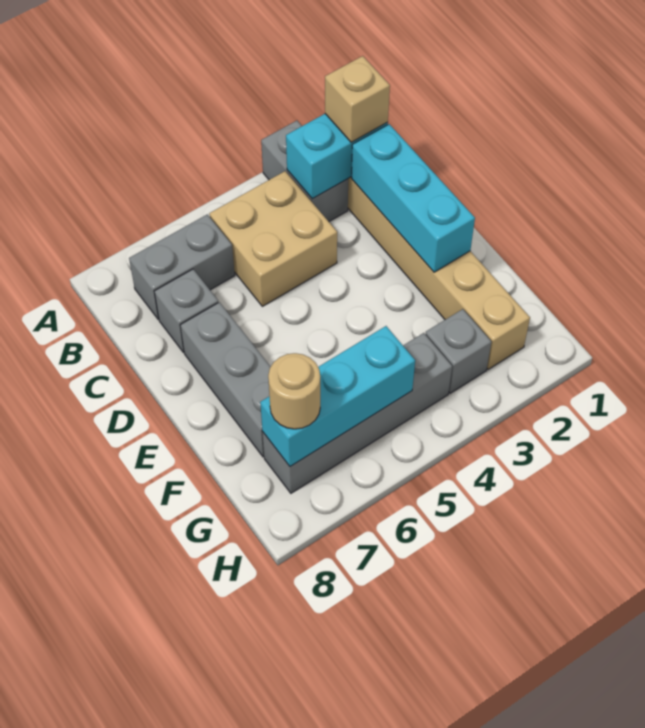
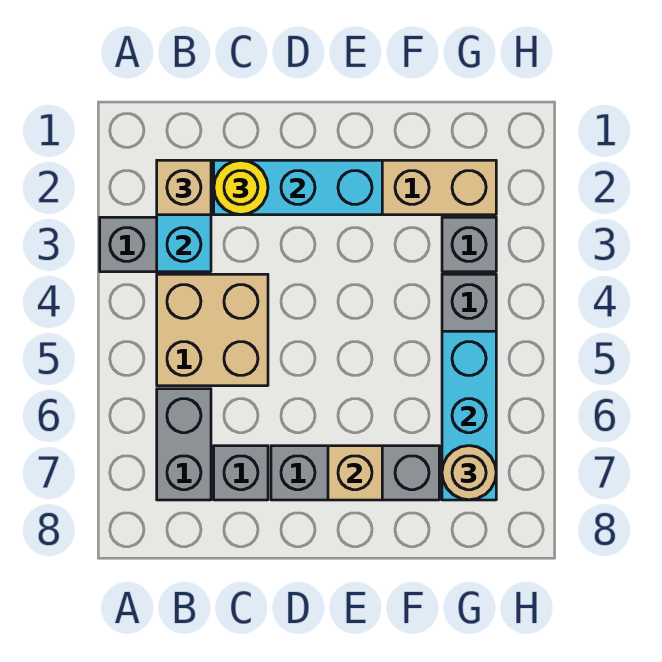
none -> yellow round brick C2 level 3
none -> tan brick E7 level 2

